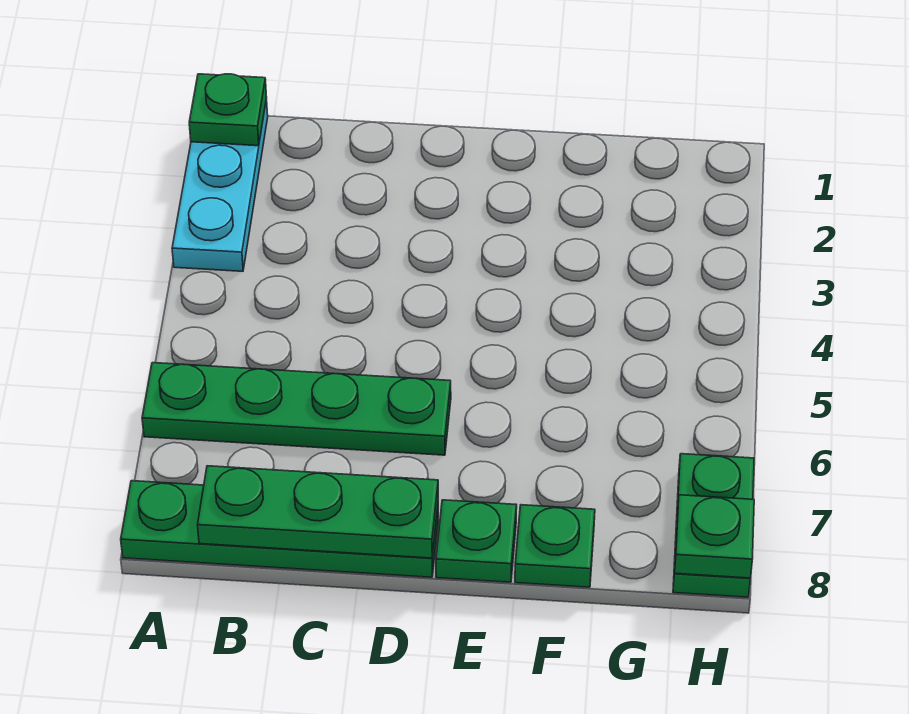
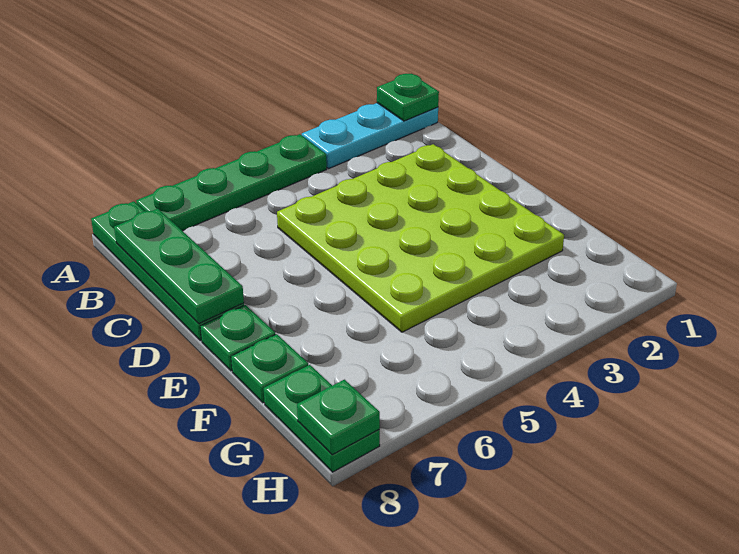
green plate A6:D6 level 1 -> green plate A4:A7 level 1
none -> lime plate C2:F5 level 1
green plate H7:H8 level 1 -> green plate G8:H8 level 1

